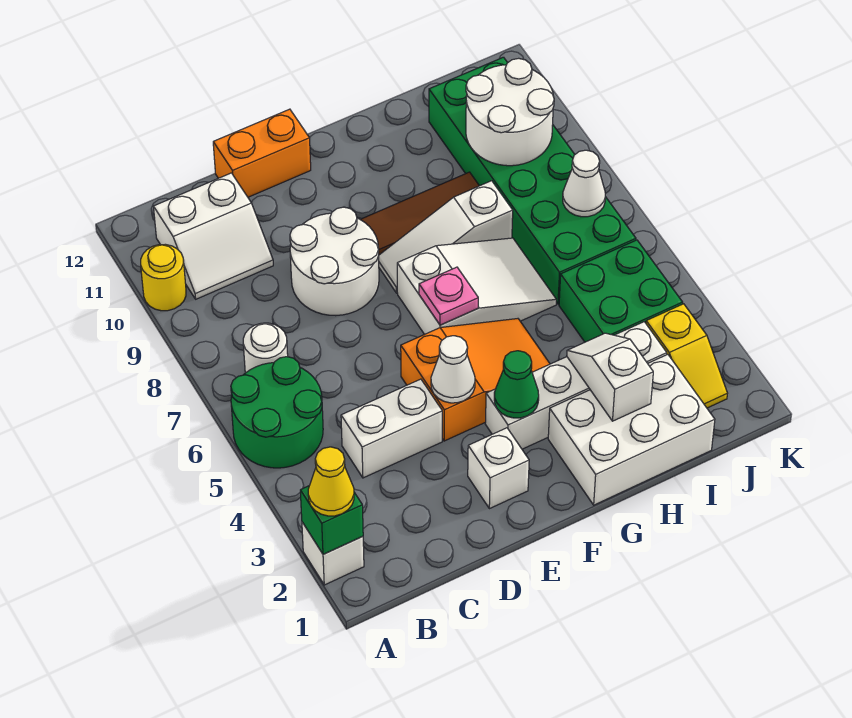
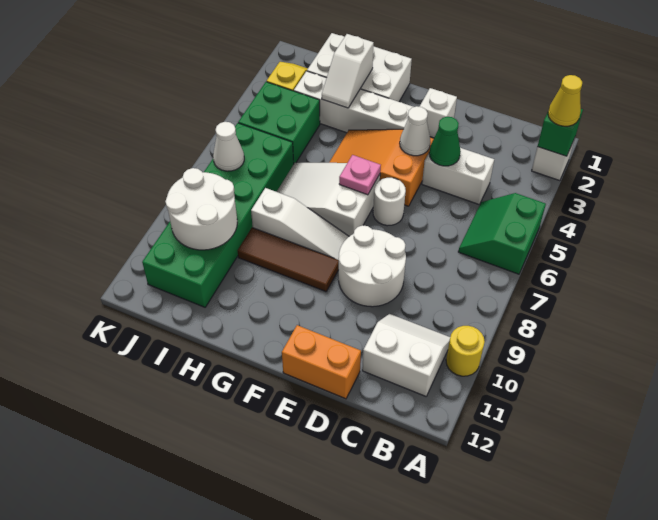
green round brick A5:B6 level 1 -> green slope A5:B6 level 1 top A
white round brick B7 level 1 -> white round brick E6 level 1
green cone F3 level 2 -> green cone D4 level 2

